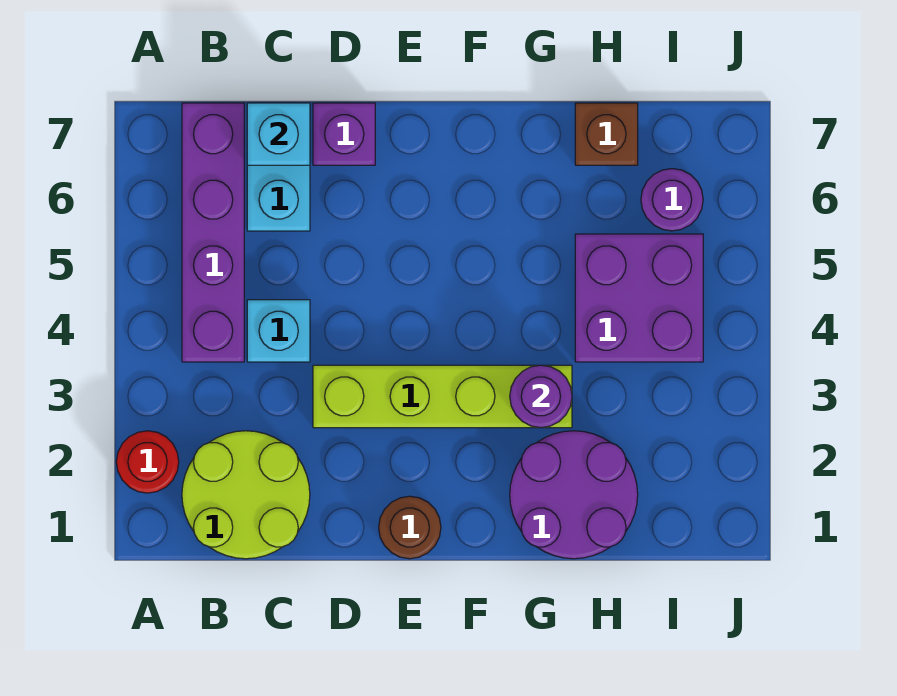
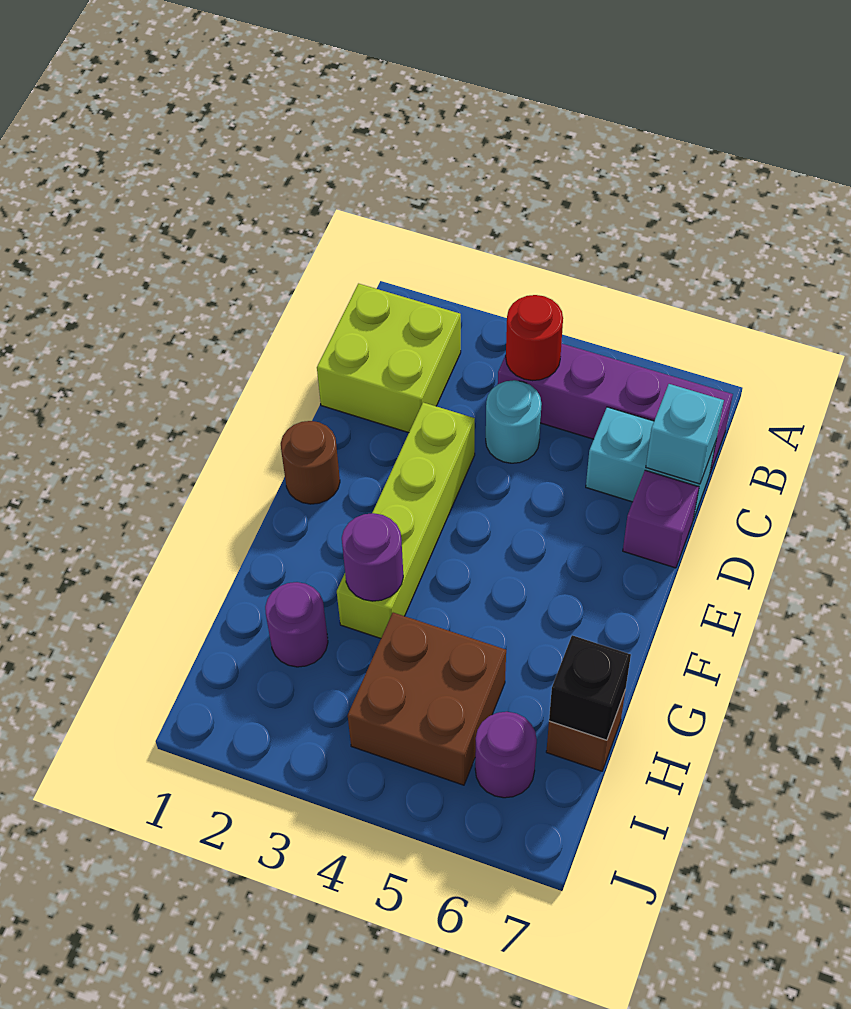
red round brick A2 level 1 -> red round brick B4 level 2
lime round brick B1:C2 level 1 -> lime brick B1:C2 level 1
cyan brick C4 level 1 -> cyan round brick C4 level 1
purple round brick G1:H2 level 1 -> purple round brick H2 level 1
purple brick H4:I5 level 1 -> brown brick H4:I5 level 1
none -> black brick H7 level 2

